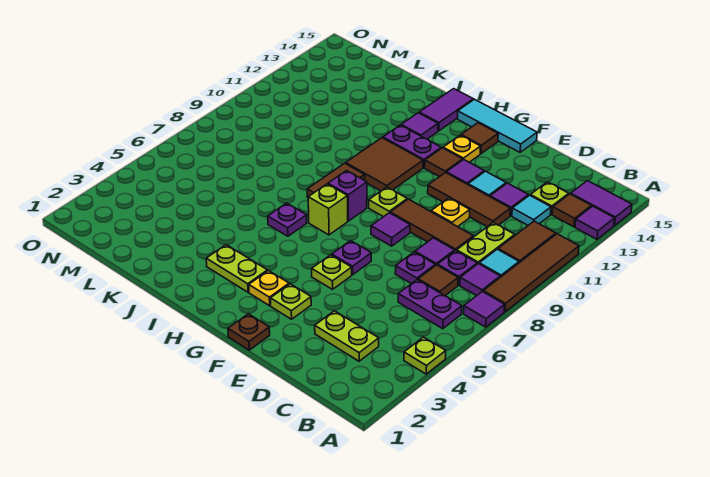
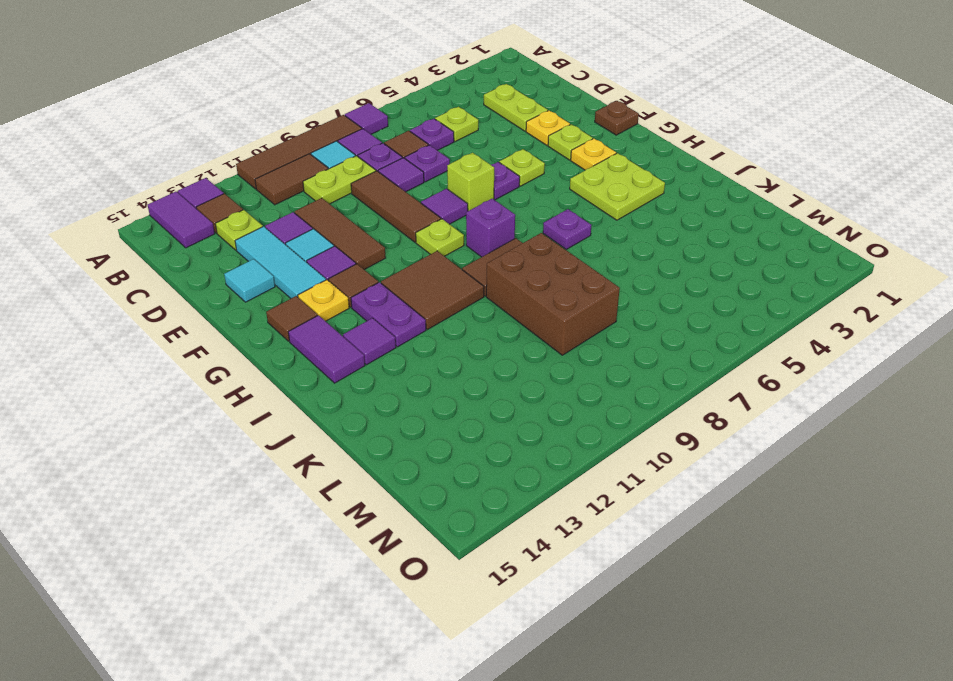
lime plate A4 level 1 -> lime plate C5 level 1
purple plate B6:C6 level 1 -> purple plate C6 level 1
cyan tile C12 level 1 -> cyan tile E14 level 1
yellow plate E10 level 1 -> yellow plate E3 level 1
cyan tile F15:H15 level 1 -> cyan tile D13:F13 level 1
lime plate H3:I3 level 1 -> lime plate H3:I4 level 1
lime brick H7 level 1 -> lime brick F7 level 1
purple tile I14:I15 level 1 -> purple tile H14:I14 level 1
none -> brown brick J8:L9 level 1

